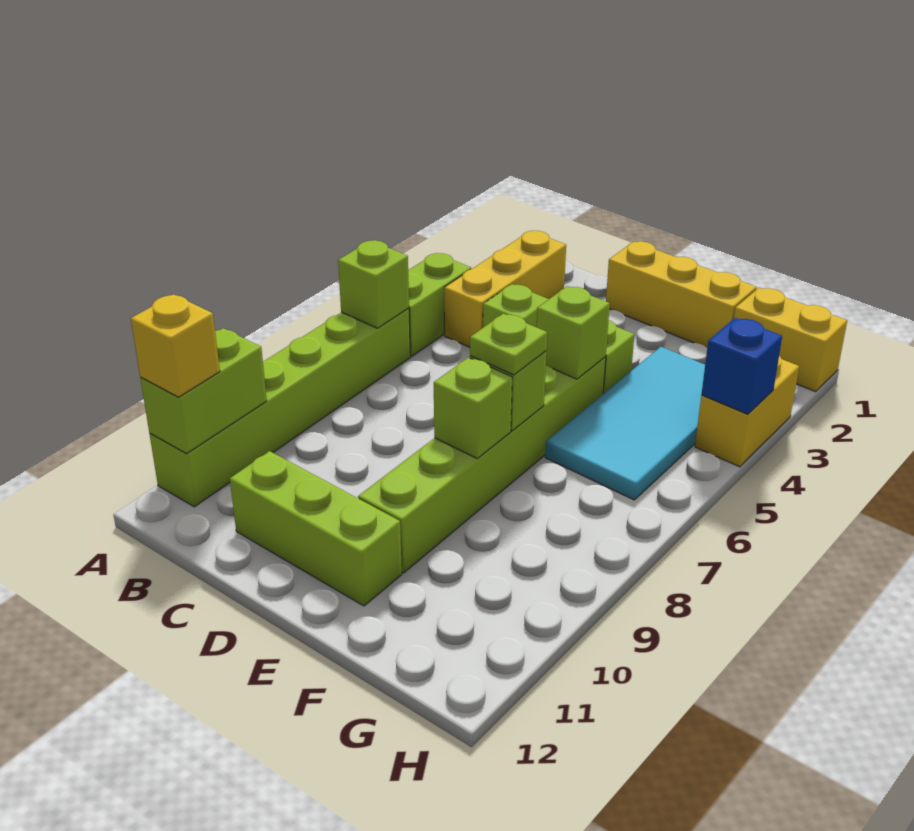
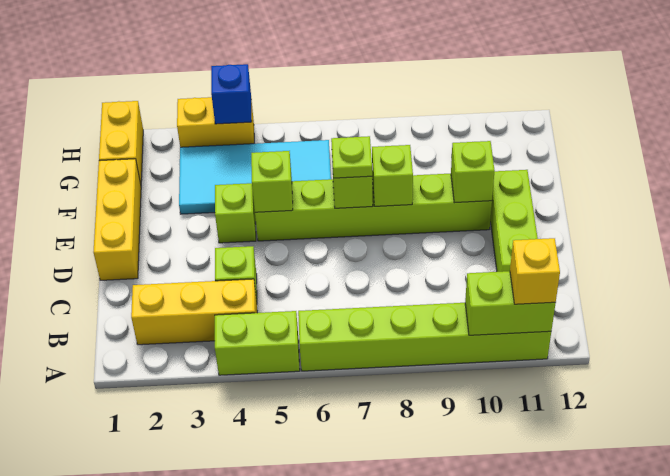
lime brick A6 level 2 -> lime brick E10 level 2

